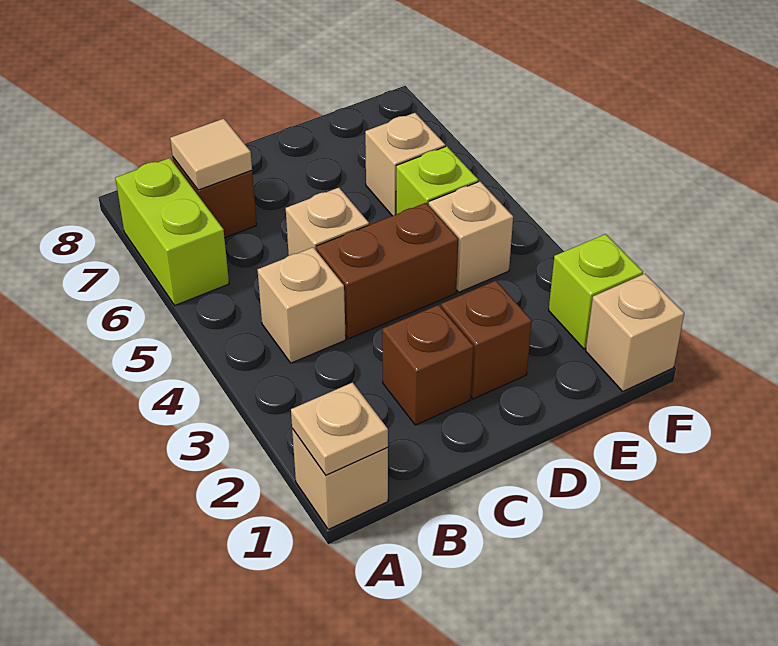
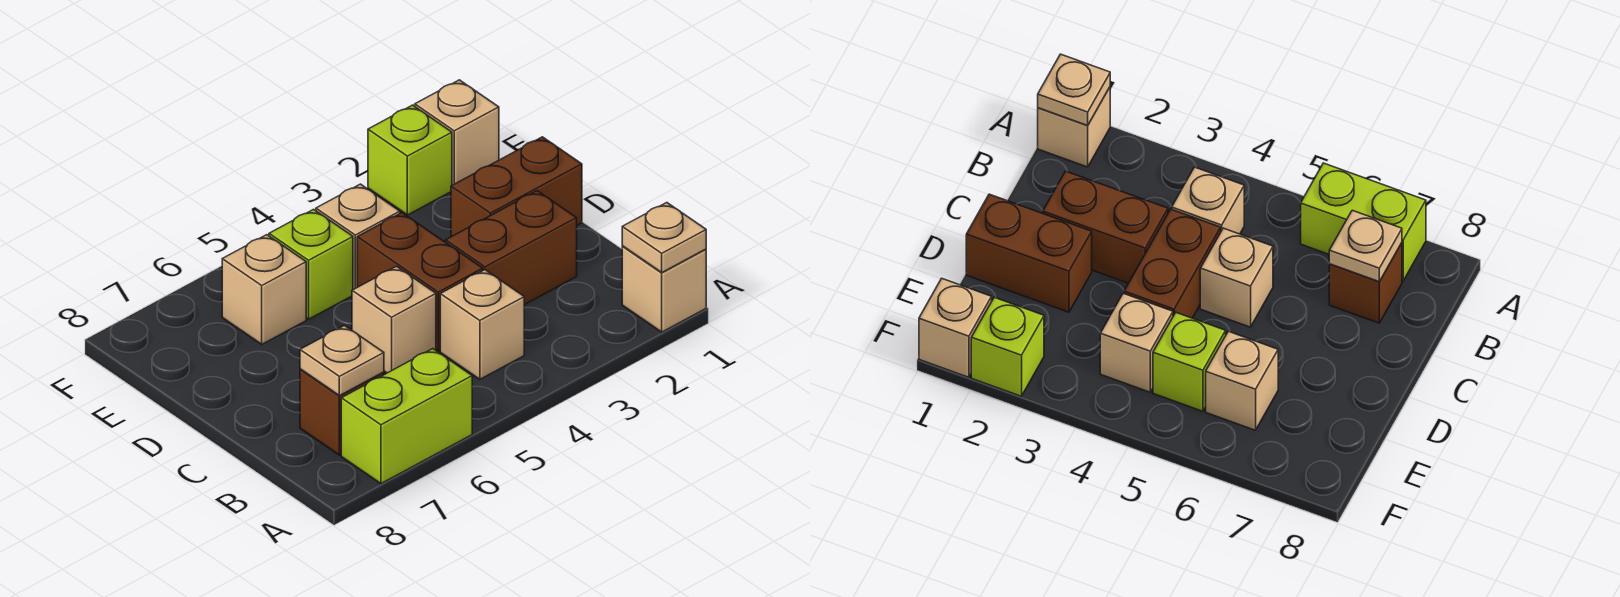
tan tile B7 level 2 -> tan plate B7 level 2
brown brick C2 level 1 -> brown brick C2:C3 level 1
brown brick D2 level 1 -> brown brick D1:D2 level 1

